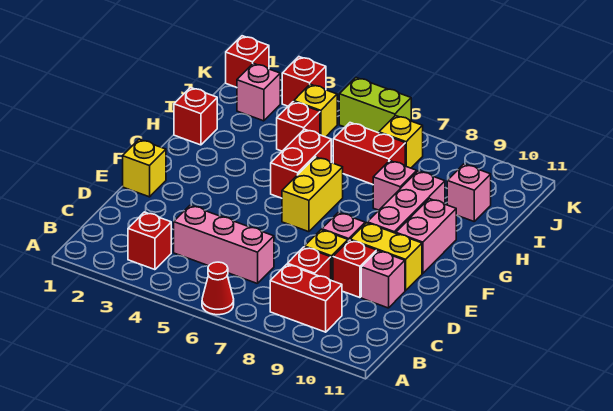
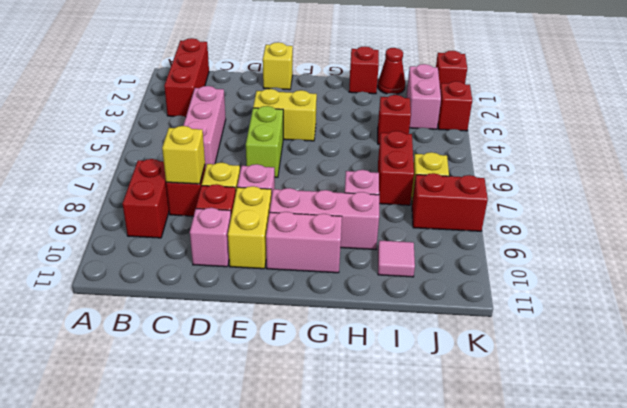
red cone A6 level 1 -> red cone I1 level 1
red brick B3 level 1 -> red brick B1:B3 level 1
yellow brick F6:G6 level 1 -> yellow brick E4:F4 level 1
red brick G5:H5 level 1 -> red brick J8:K8 level 1
pink brick I10 level 1 -> pink tile I10 level 1
pink brick J2 level 1 -> pink brick J2:J3 level 1
yellow brick J4 level 1 -> yellow brick C8 level 2
lime brick K5:K6 level 1 -> lime brick E5:E6 level 1

